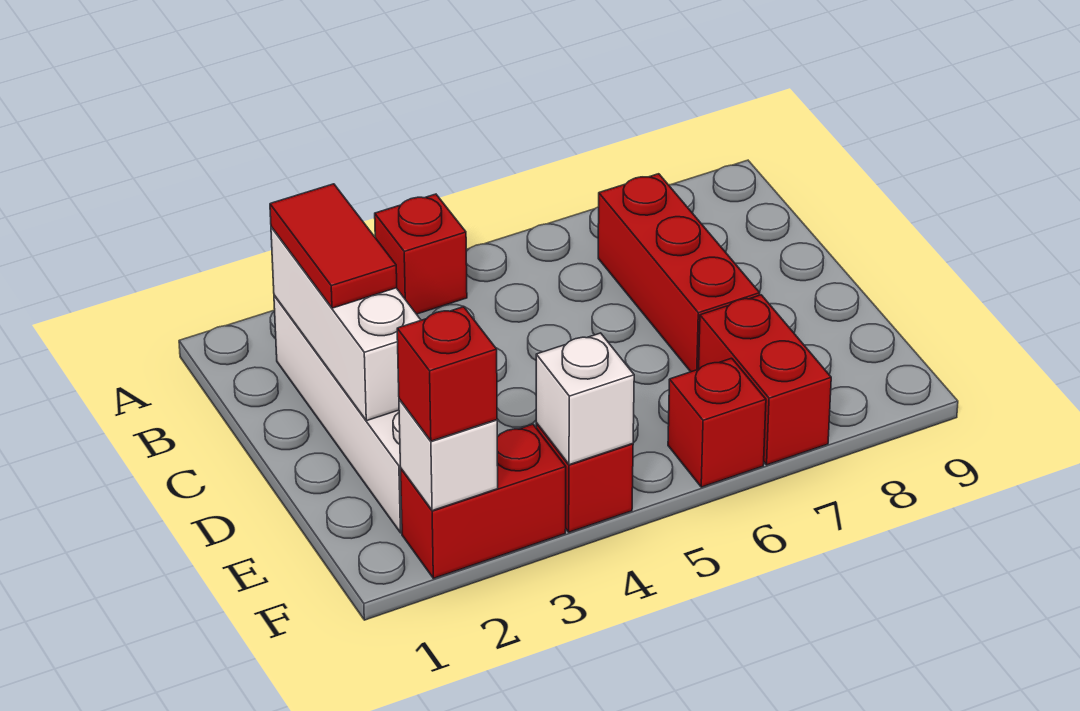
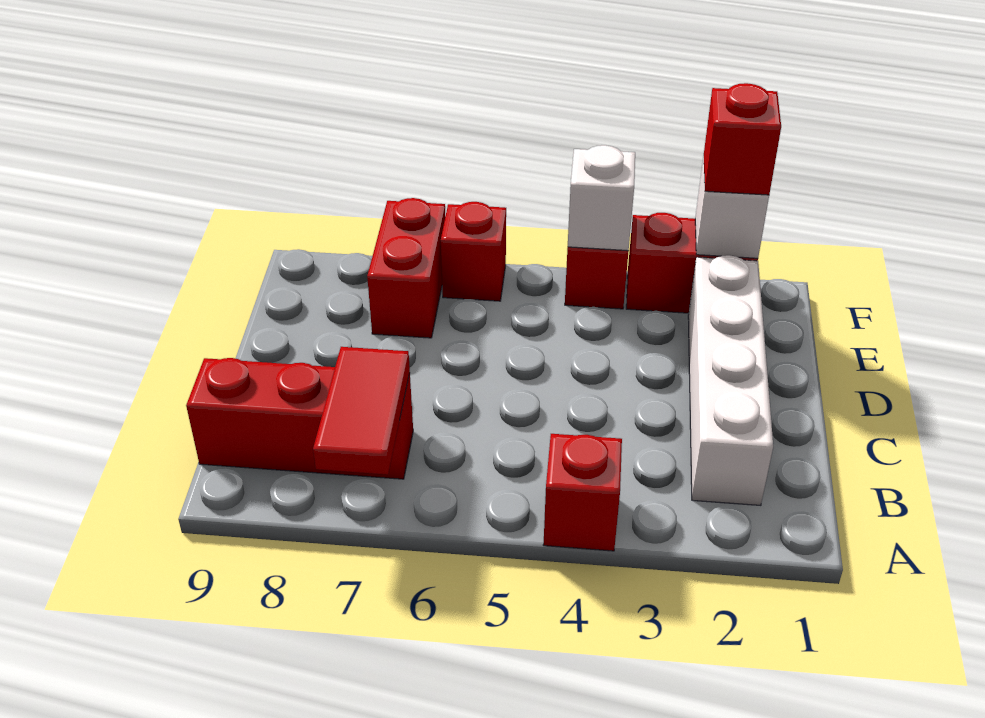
white brick B2:D2 level 2 -> none
red tile B2:C2 level 3 -> red tile A7:B7 level 2
red brick B7:D7 level 1 -> red brick B7:B9 level 1

